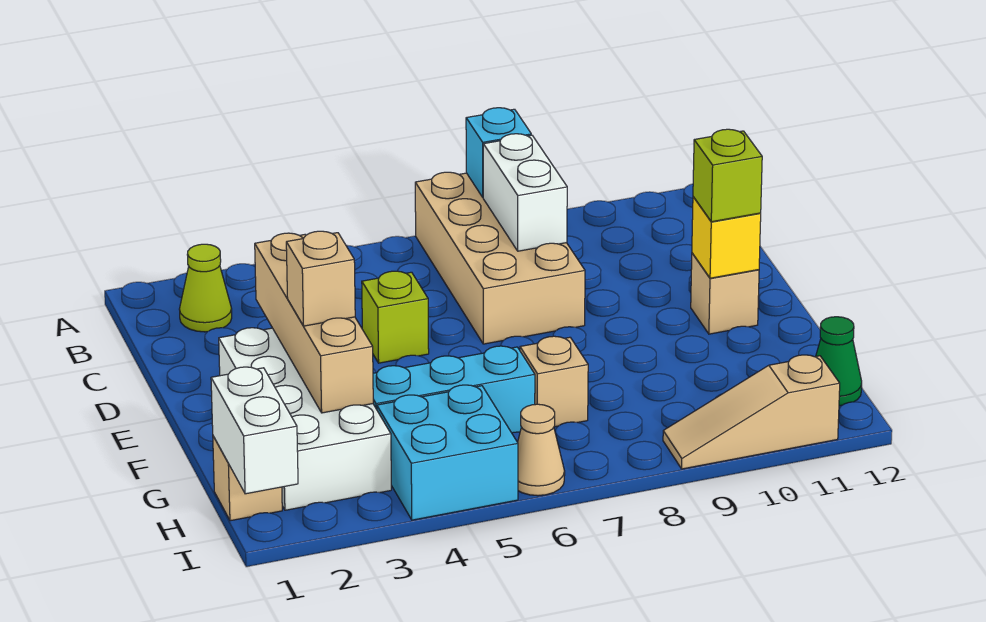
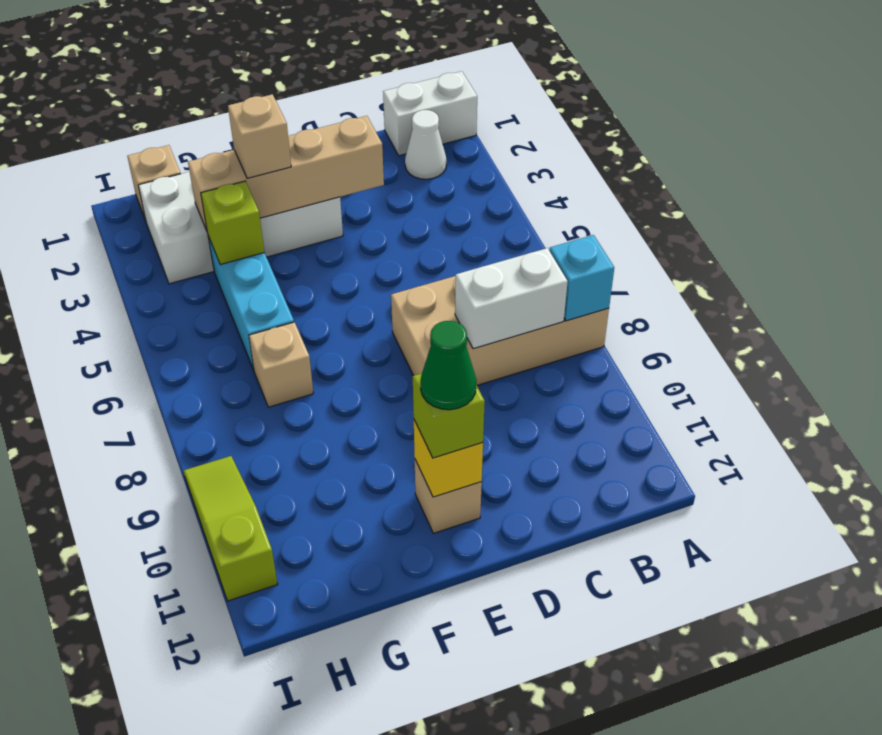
lime cone B2 level 1 -> white cone B2 level 1
lime brick D5 level 1 -> lime brick G4 level 2
white brick H1:I1 level 2 -> white brick A1:B1 level 1
cyan brick H4:I5 level 1 -> none
green cone H12 level 1 -> green cone E11 level 4
tan cone I6 level 1 -> none
tan slope I9:I11 level 1 top 11 -> lime slope I9:I11 level 1 top 11

